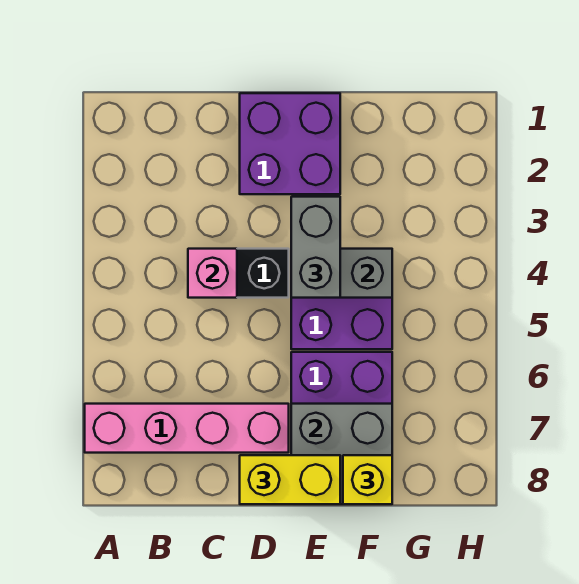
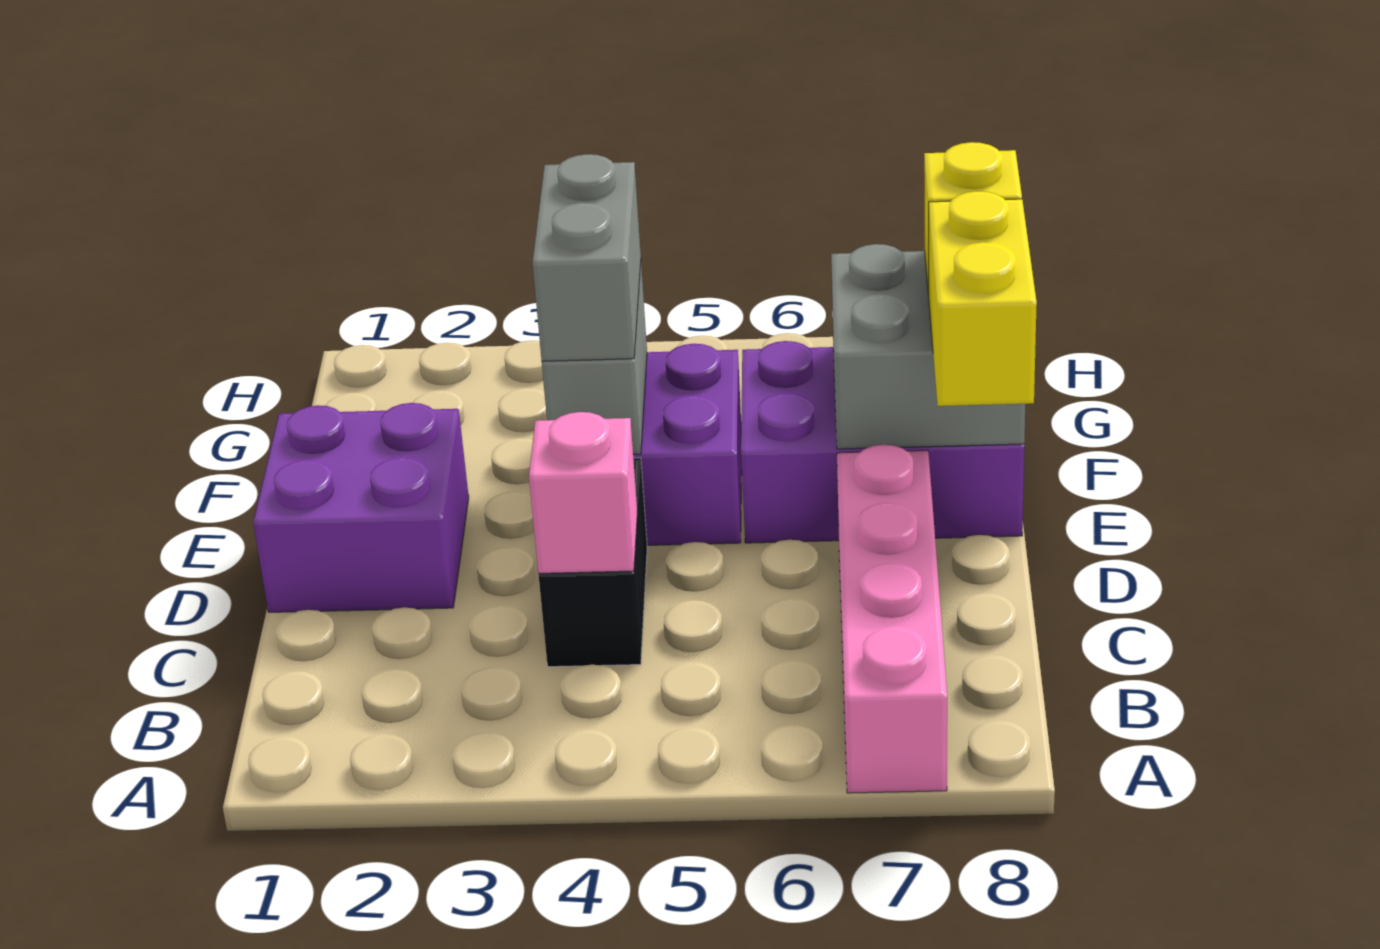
grey brick E3:E4 level 3 -> grey brick E4:F4 level 3

